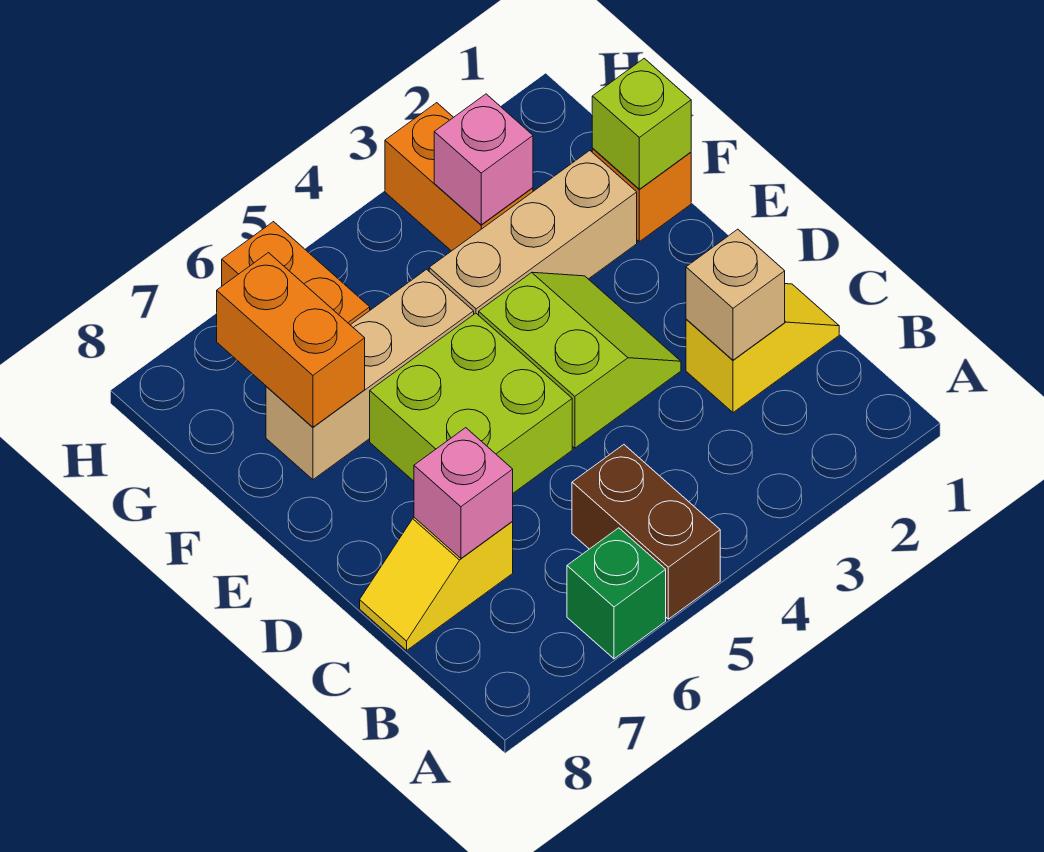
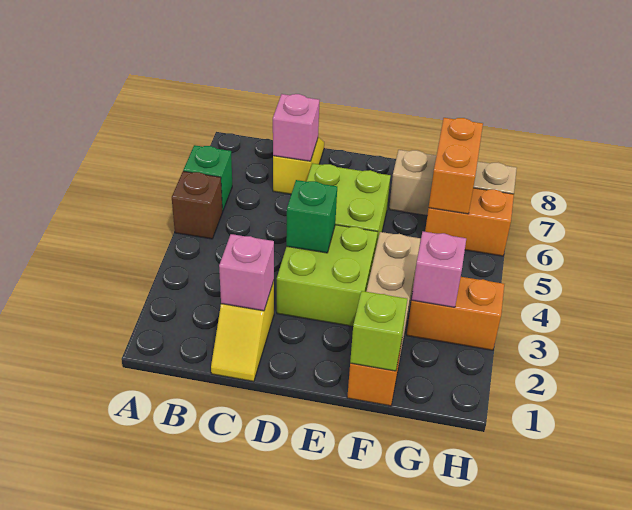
brown brick A5:B5 level 1 -> brown brick A5 level 1
tan brick C2 level 2 -> pink brick C2 level 2
lime slope D3:E4 level 1 top 4 -> lime brick D3:E4 level 1
none -> green brick D4 level 2
tan brick F5:F7 level 1 -> tan brick F7:H7 level 1
orange brick F7:G7 level 2 -> orange brick G6:G7 level 2

